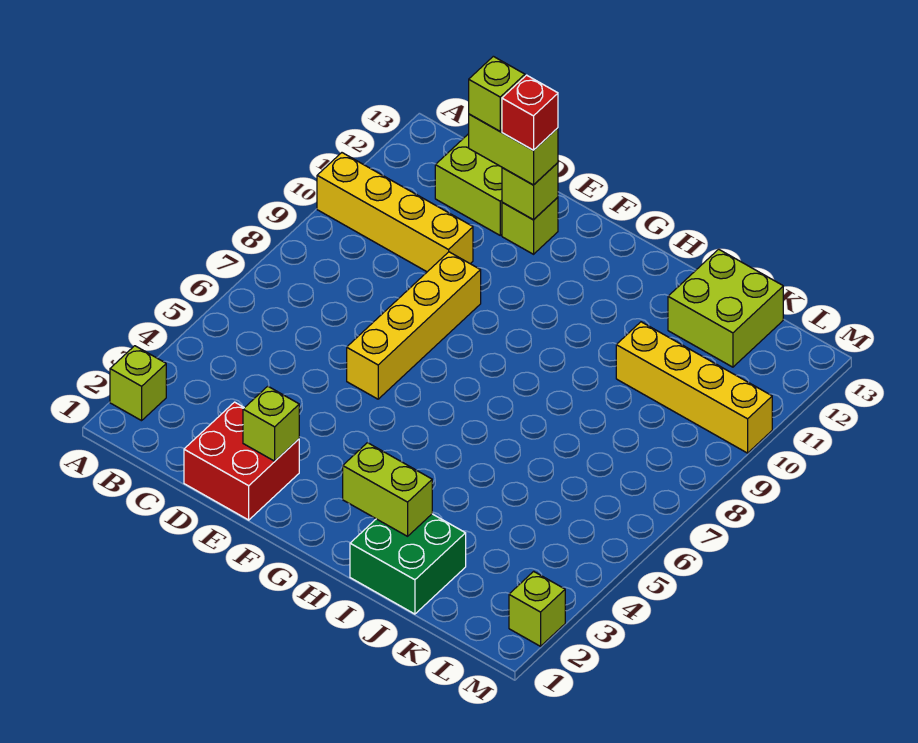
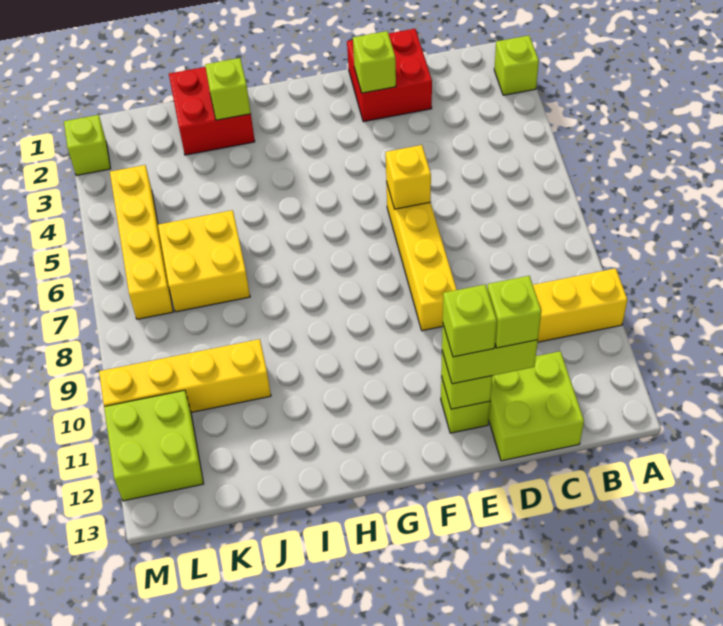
none -> yellow brick E6 level 2
red brick E12 level 4 -> lime brick E12 level 4
lime brick H2:I2 level 2 -> lime brick I2 level 2
green brick I1:J2 level 1 -> red brick I1:J2 level 1
none -> yellow brick J6:K7 level 1
lime brick J12:K13 level 1 -> lime brick L11:M12 level 1
none -> yellow brick L4:L7 level 1

